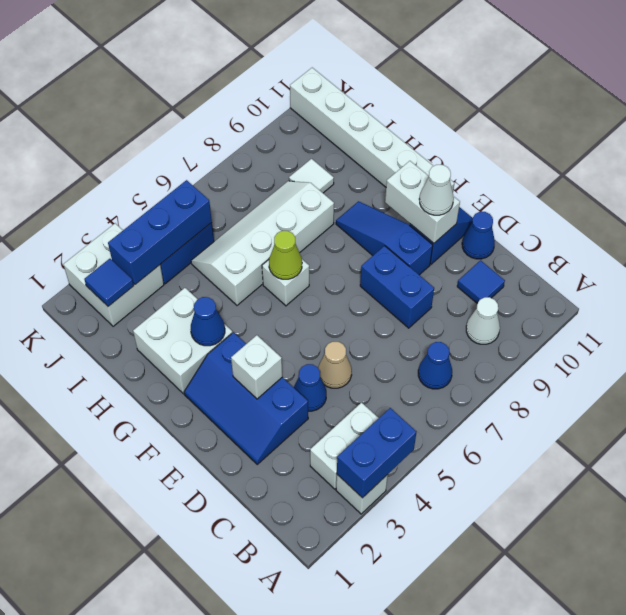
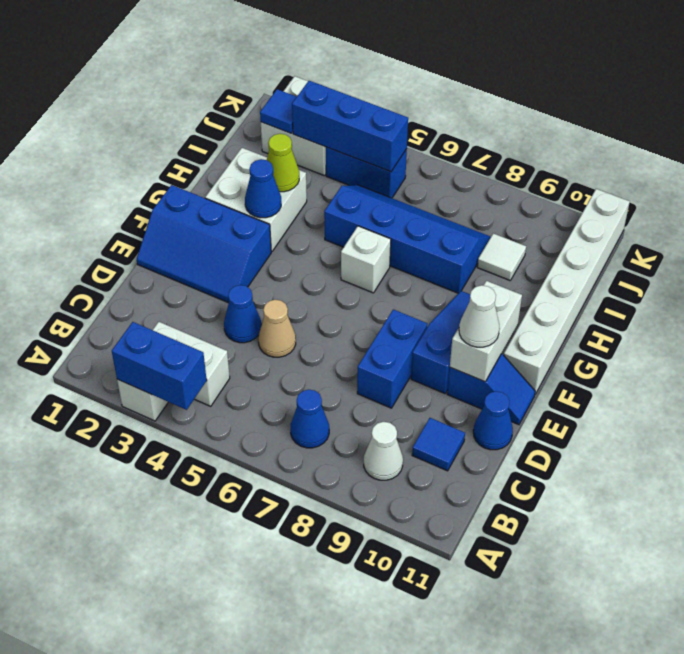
blue slope D2:F3 level 1 top 3 -> blue slope E1:F3 level 1 top F
white brick E3 level 2 -> none
lime cone G6 level 2 -> lime cone H3 level 2
white slope H5:I8 level 1 top H -> blue slope H5:I8 level 1 top H

